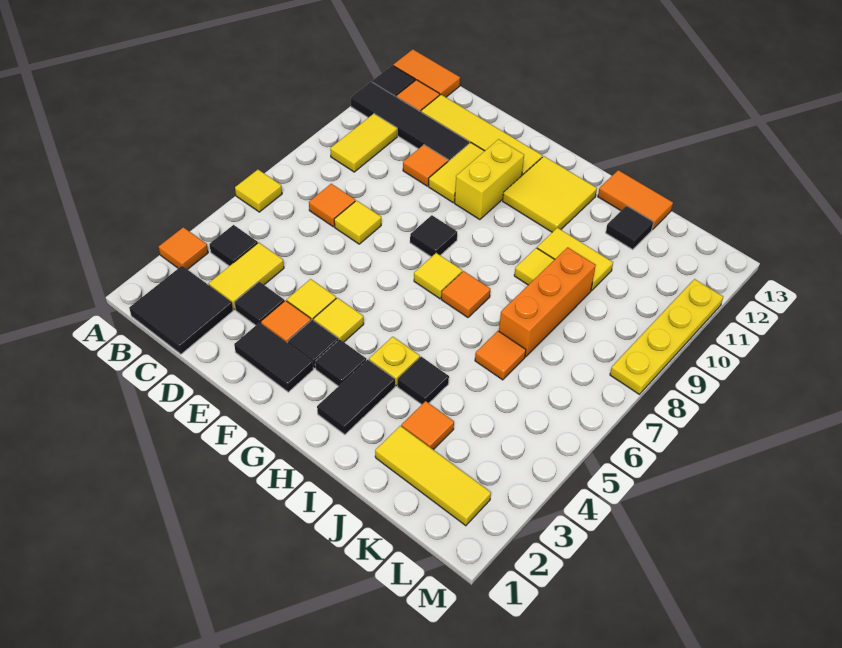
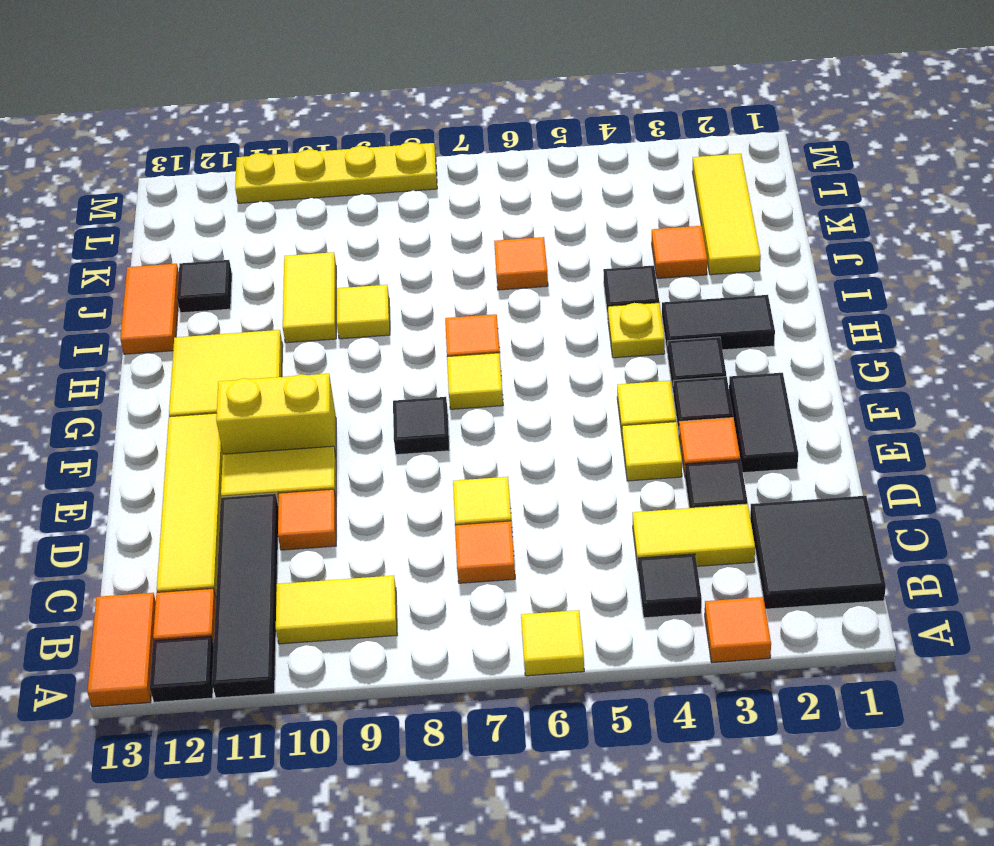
orange brick J7:J9 level 1 -> none

